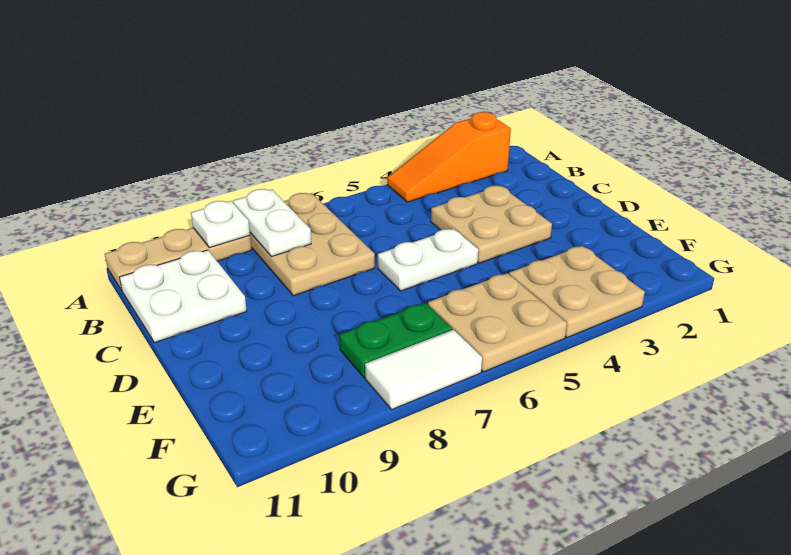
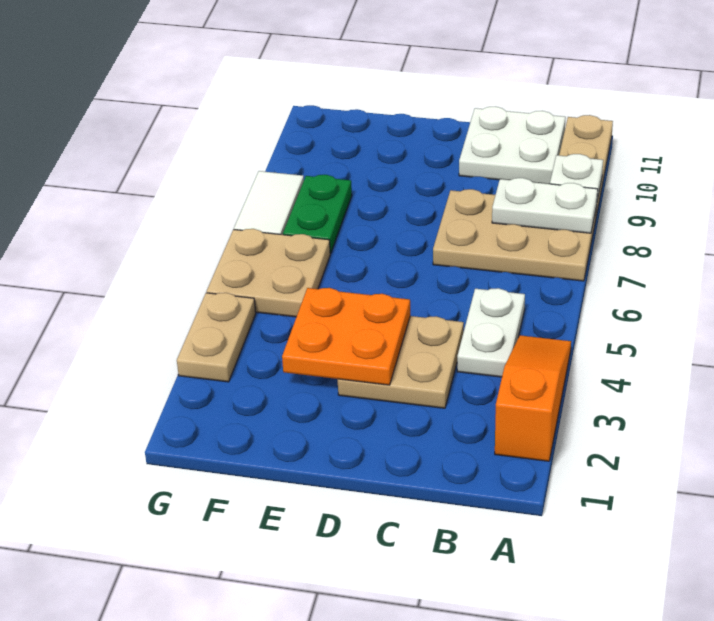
none -> orange plate D3:E4 level 2
white plate D5:D6 level 1 -> white plate B4:B5 level 1
tan plate F3:G4 level 1 -> tan plate G3:G4 level 1

